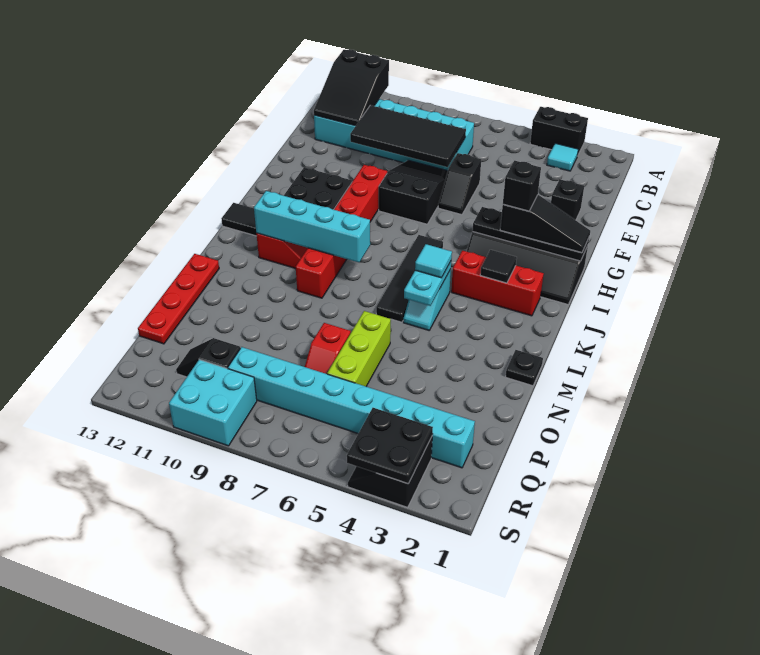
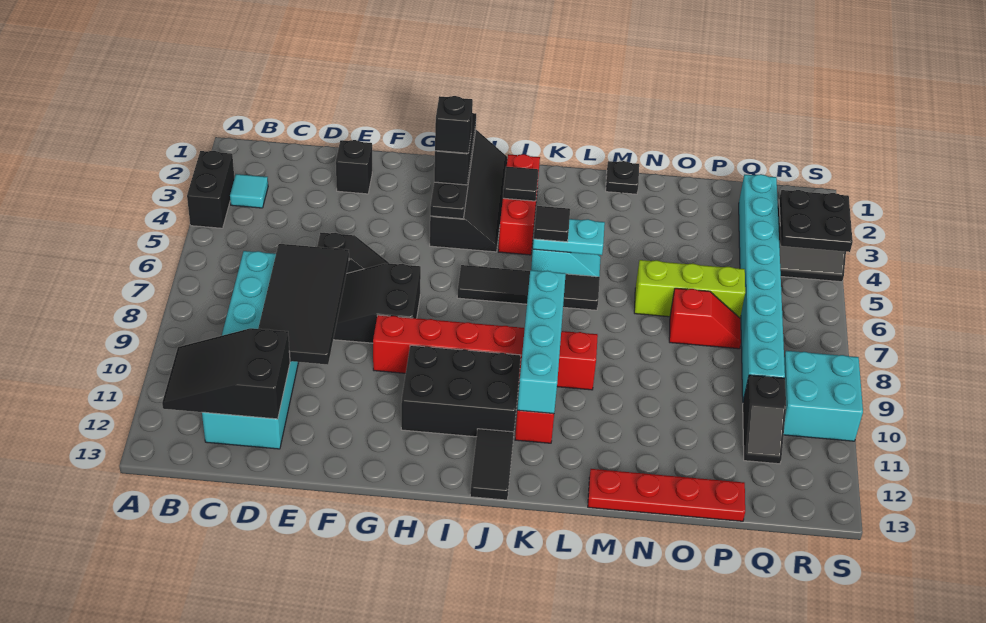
black slope B11:D12 level 2 top B -> black slope B11:D12 level 2 top D
cyan tile K5 level 3 -> black tile K5 level 3

